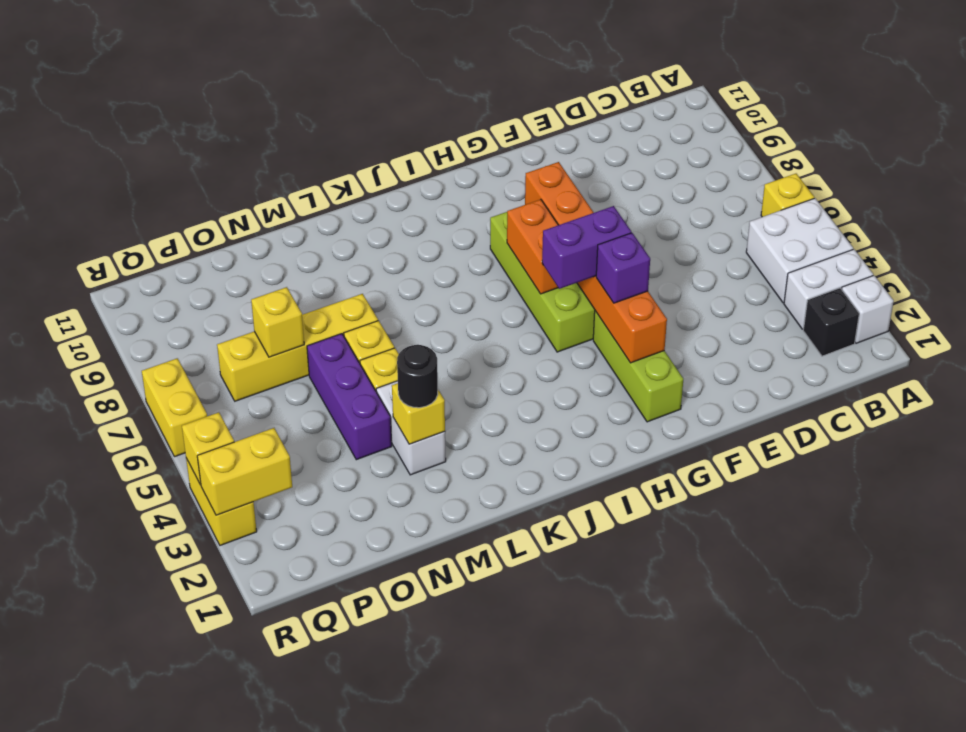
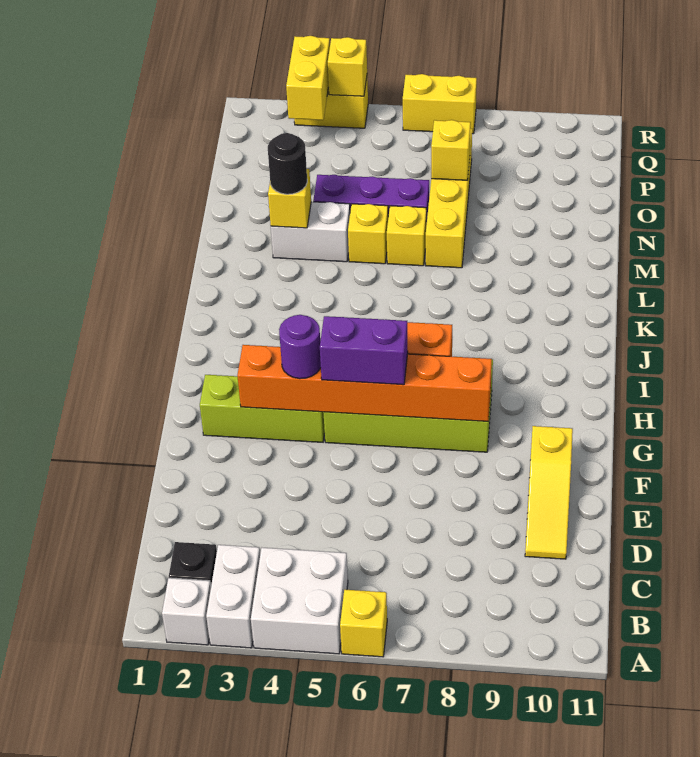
none -> yellow slope D10:F10 level 1 top F
purple brick G4 level 3 -> purple round brick G4 level 3
purple brick G5:H5 level 3 -> purple brick G5:G6 level 3

